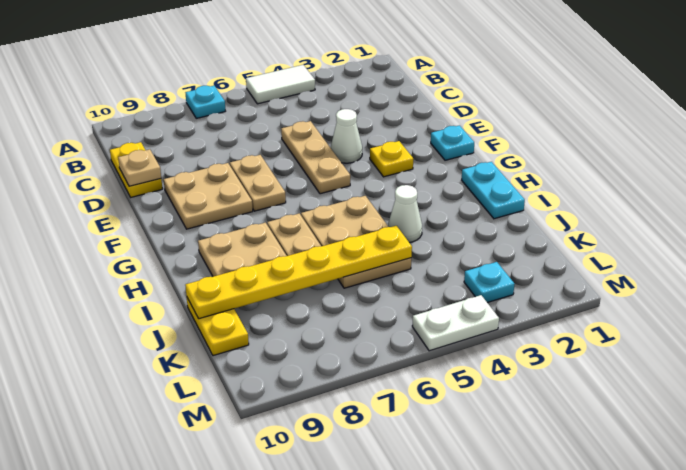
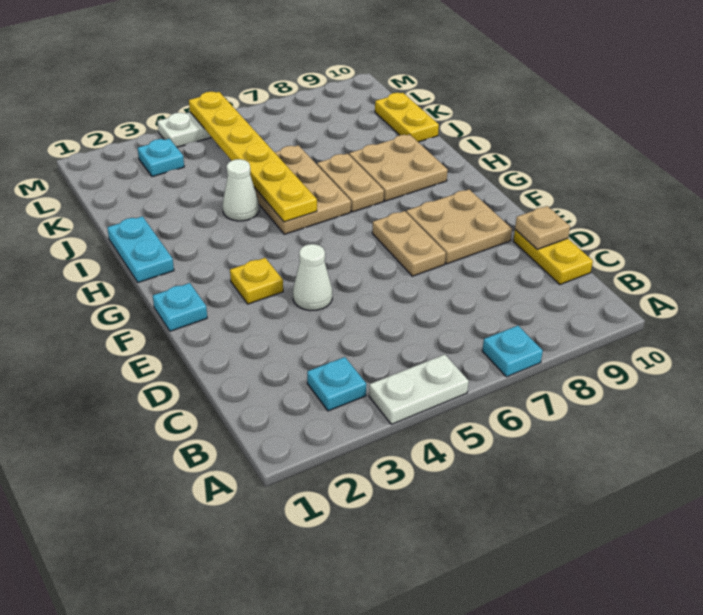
white tile A4:A5 level 1 -> white plate A4:A5 level 1
none -> cyan plate B3 level 1
tan plate D5:F5 level 1 -> none
yellow plate J5:J10 level 2 -> yellow plate H5:M5 level 2

